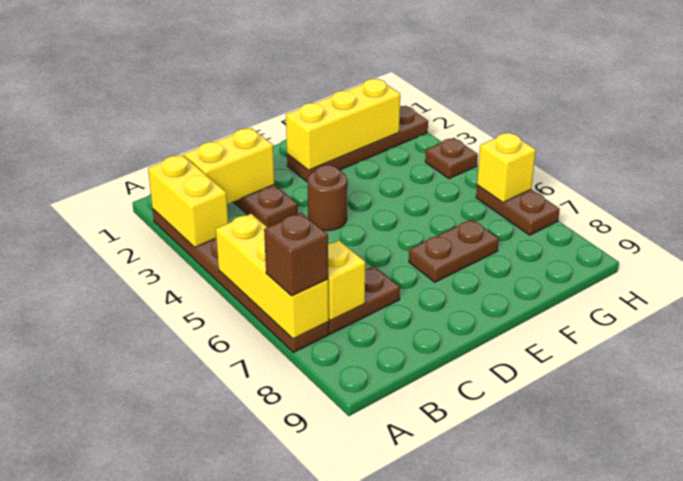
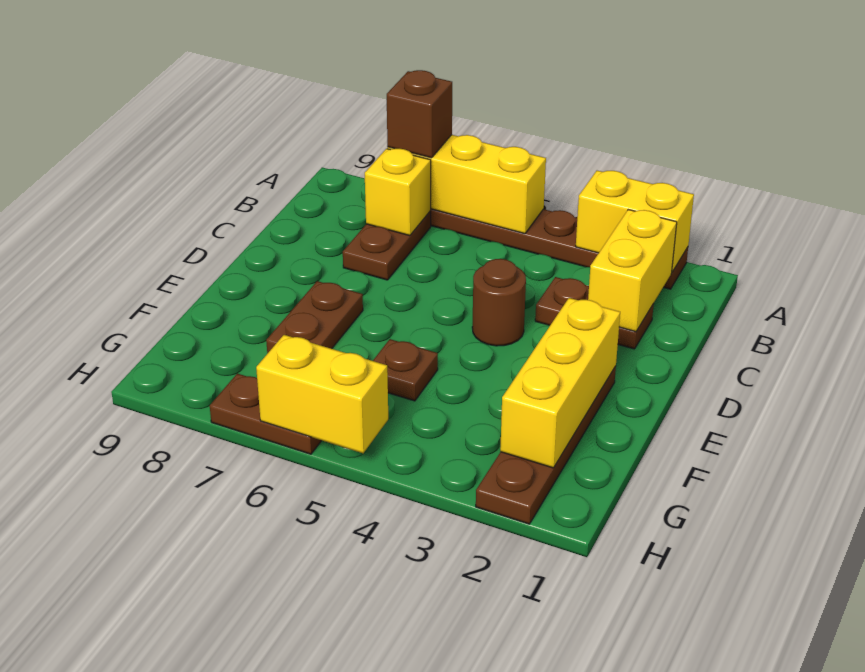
brown plate H4 level 1 -> brown plate F5 level 1
yellow brick H6 level 2 -> yellow brick H5:H6 level 2

